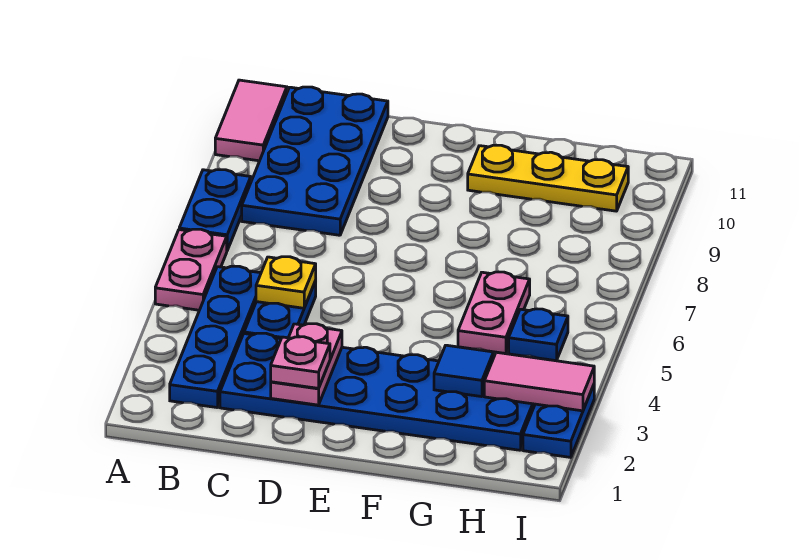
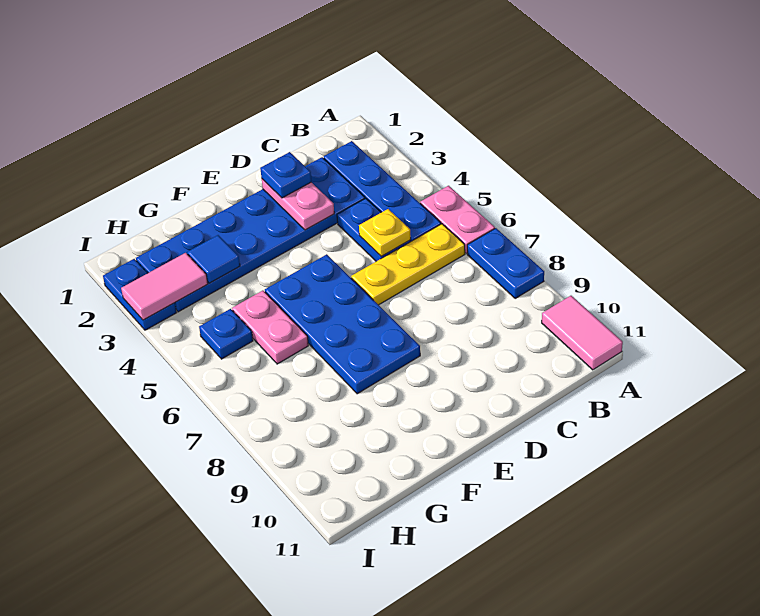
blue plate B8:C11 level 1 -> blue plate E5:F8 level 1
pink plate D2 level 3 -> blue plate D2 level 3
yellow plate F10:H10 level 1 -> yellow plate B6:D6 level 1

